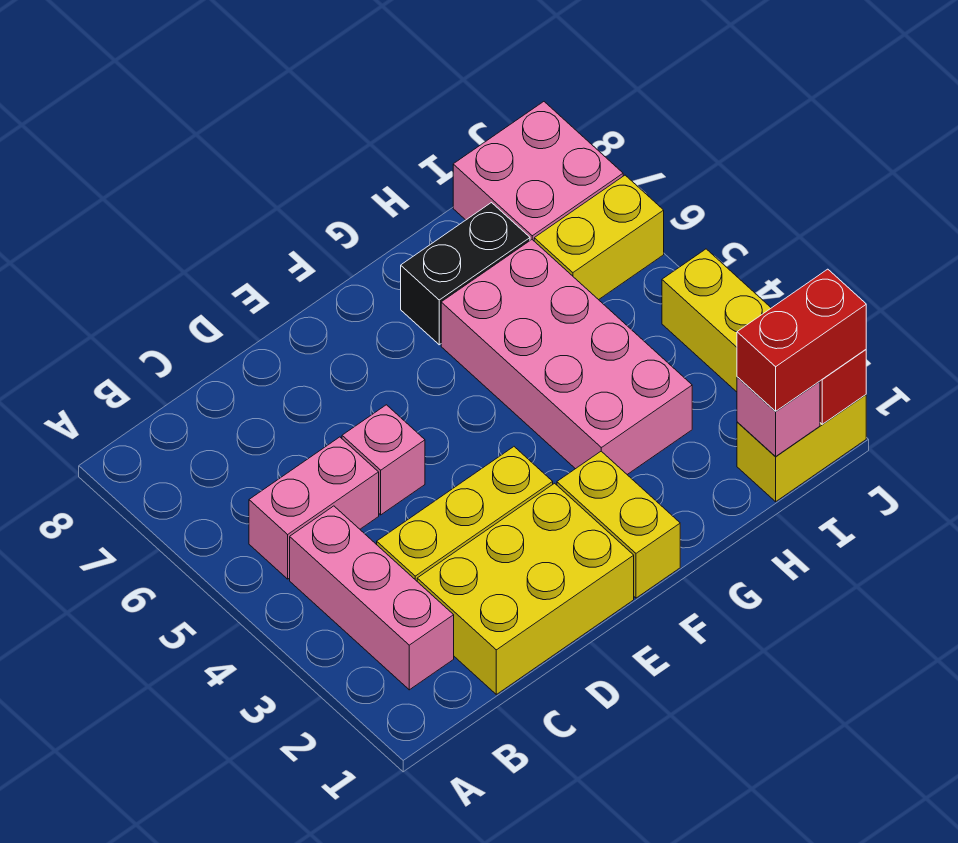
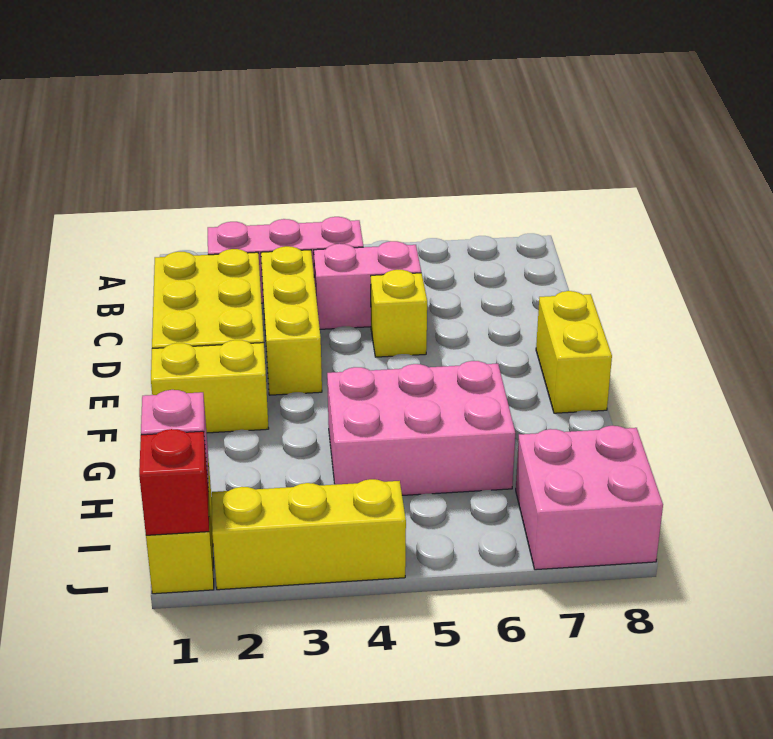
pink brick B5:C5 level 1 -> pink brick C4:C5 level 1
pink brick D5 level 1 -> yellow brick D5 level 1
pink brick G3:H6 level 1 -> pink brick G4:H6 level 1
black brick G7:H7 level 1 -> none
red brick I1:J1 level 3 -> none
yellow brick I6:J6 level 1 -> yellow brick E8:F8 level 1

